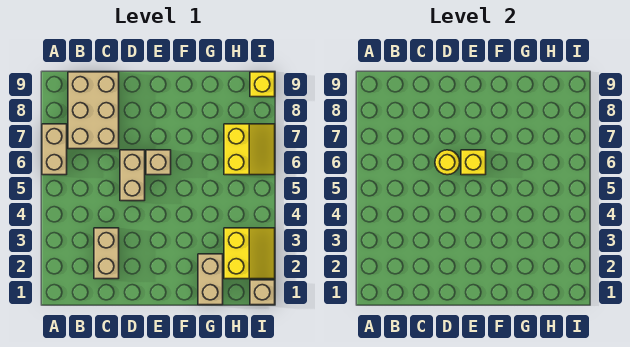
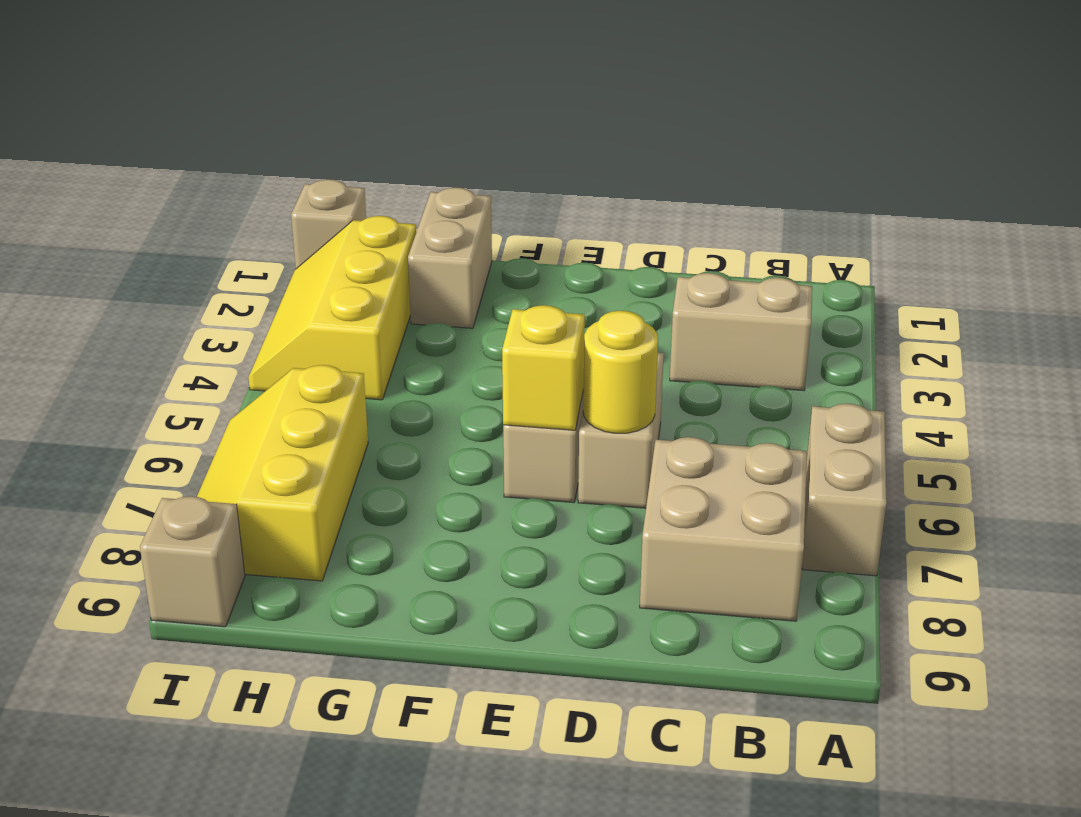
tan brick B7:C9 level 1 -> tan brick B7:C8 level 1
tan brick C2:C3 level 1 -> tan brick B3:C3 level 1
yellow slope H2:I3 level 1 top H -> yellow slope H2:I4 level 1 top H
yellow slope H6:I7 level 1 top H -> yellow slope H6:I8 level 1 top H
yellow brick I9 level 1 -> tan brick I9 level 1

